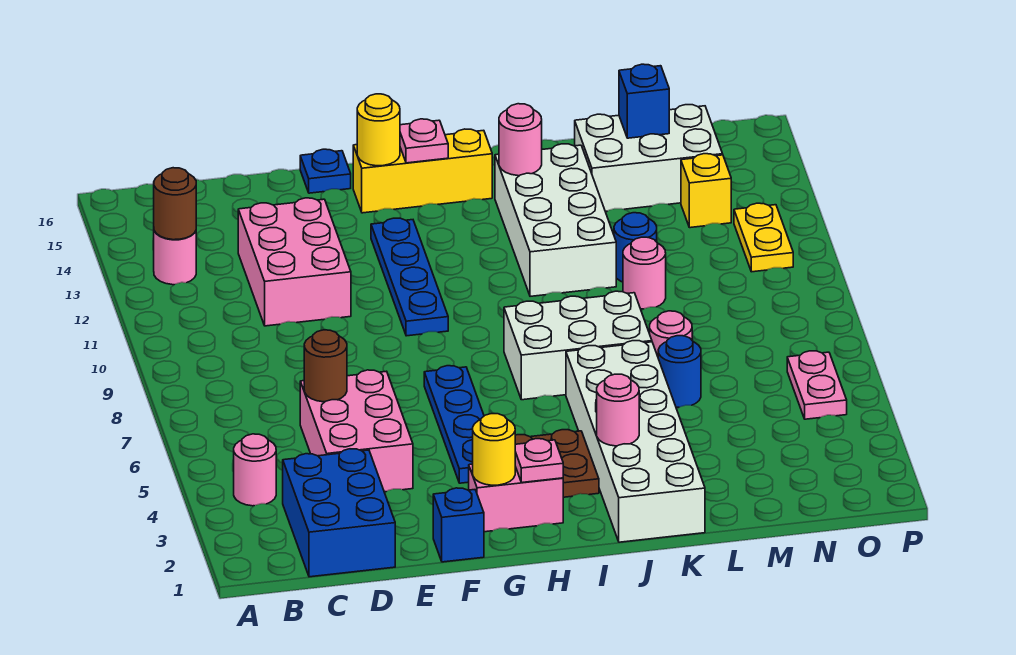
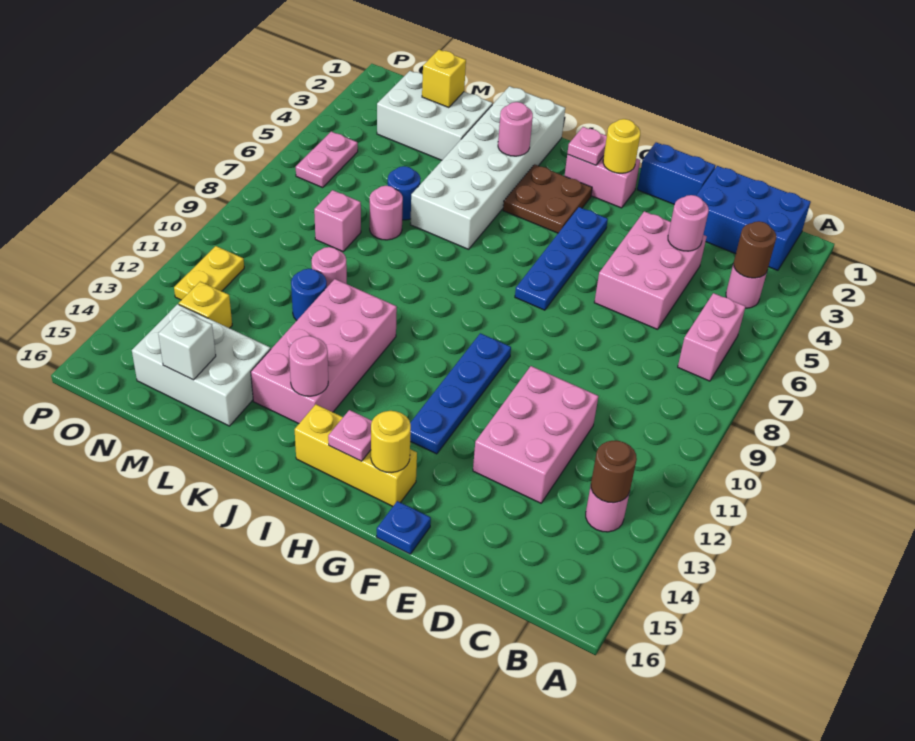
none -> pink brick B6:B7 level 1
blue brick C1:D3 level 1 -> blue brick B1:D2 level 1
none -> pink round brick D4 level 2
brown round brick D6 level 2 -> brown round brick B4 level 2
blue brick F1 level 1 -> blue brick E1:F1 level 1
white brick I7:K8 level 1 -> white brick L2:N3 level 1
white brick J11:K14 level 1 -> pink brick J11:K14 level 1
none -> yellow brick M2 level 2
none -> pink brick M8 level 1
blue brick M15 level 2 -> white brick M15 level 2

